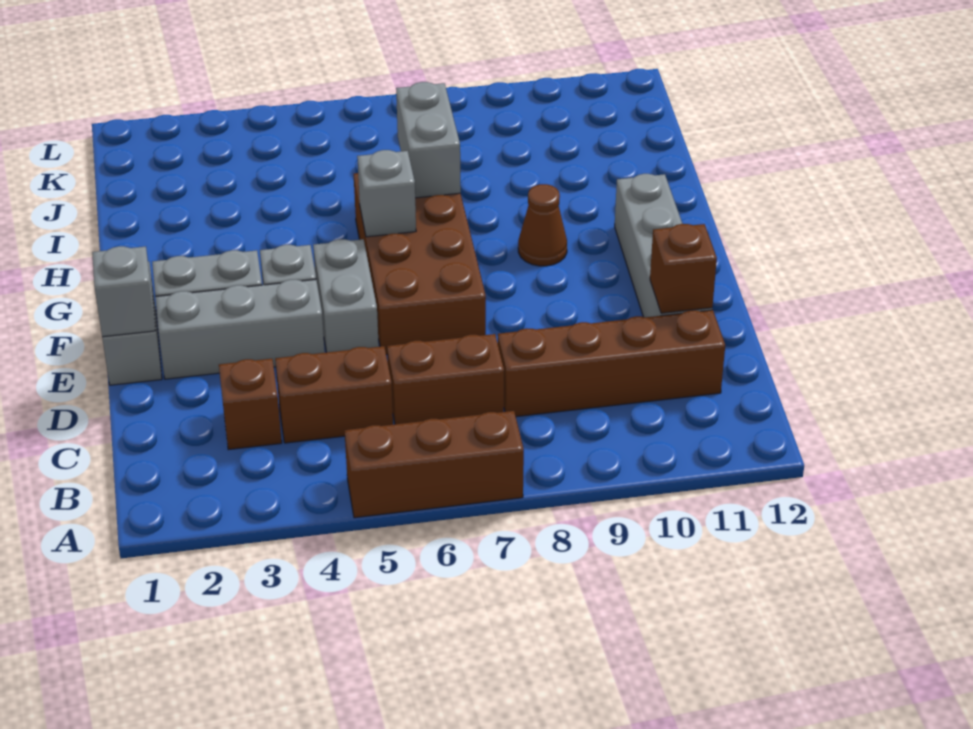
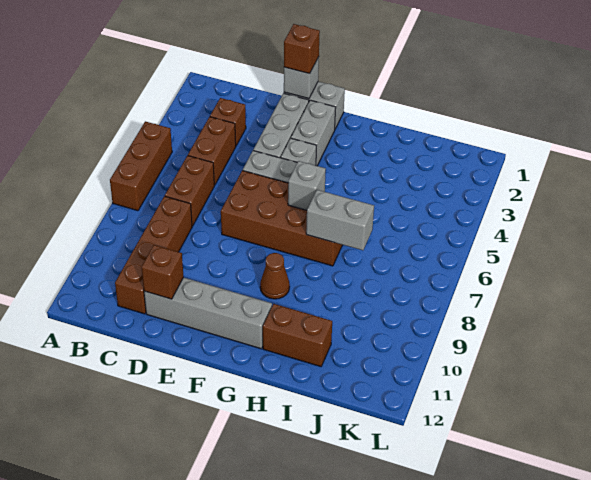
none -> brown brick E1 level 3
none -> brown brick H11:I11 level 1

